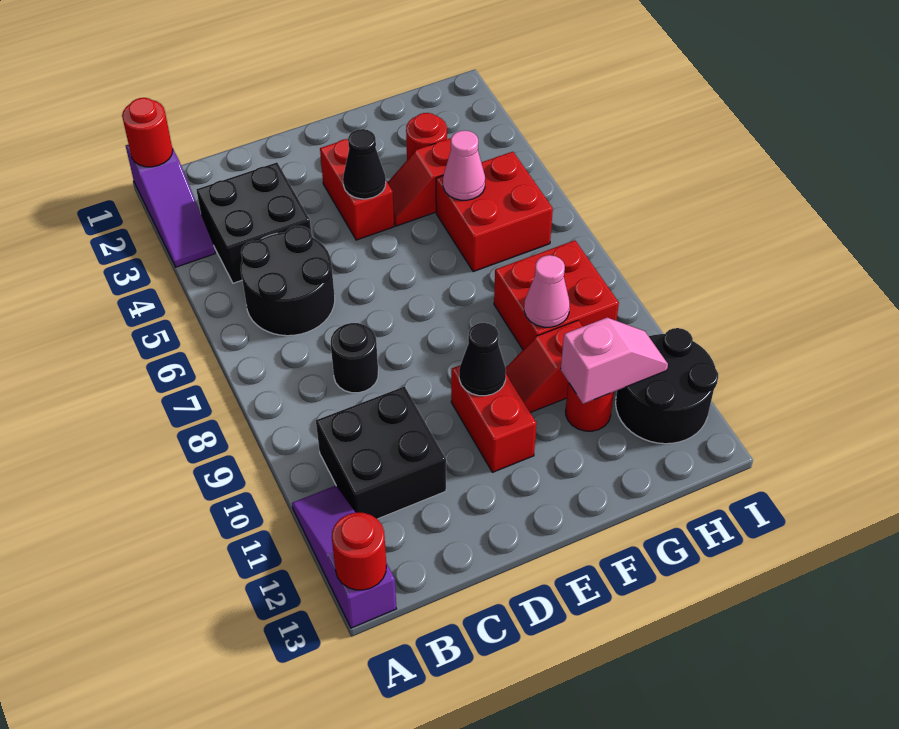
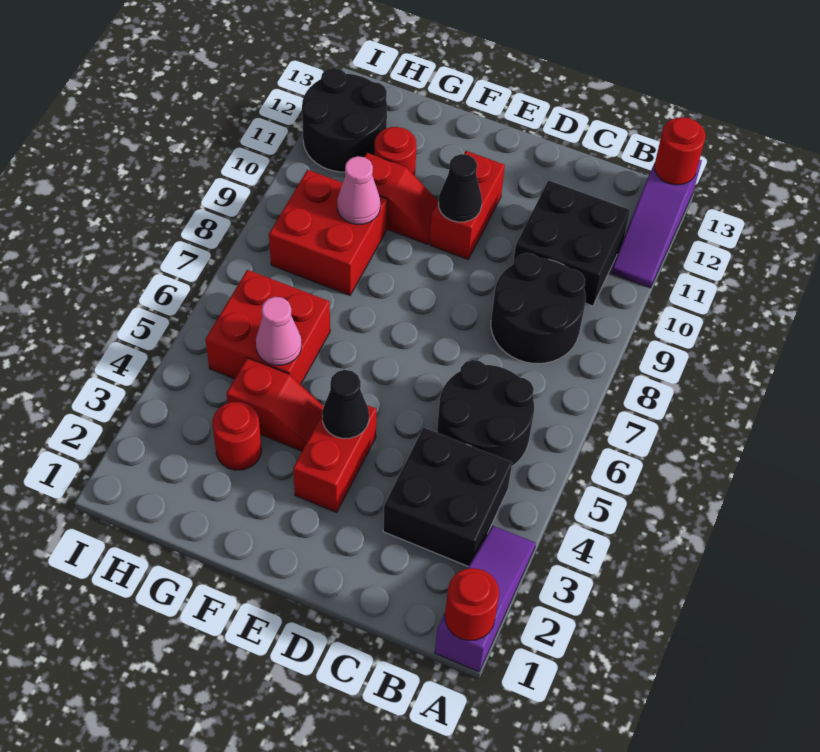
black round brick C8 level 1 -> black round brick B8:C9 level 1
pink slope G11:H11 level 2 top G -> none

